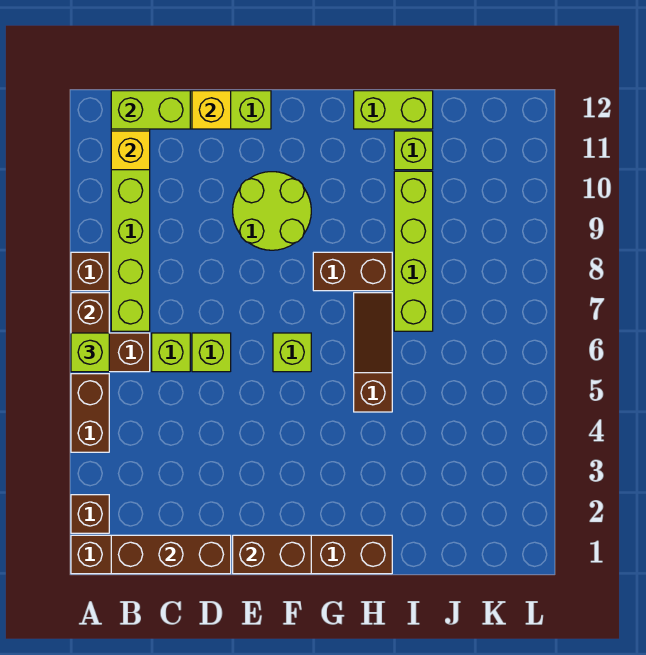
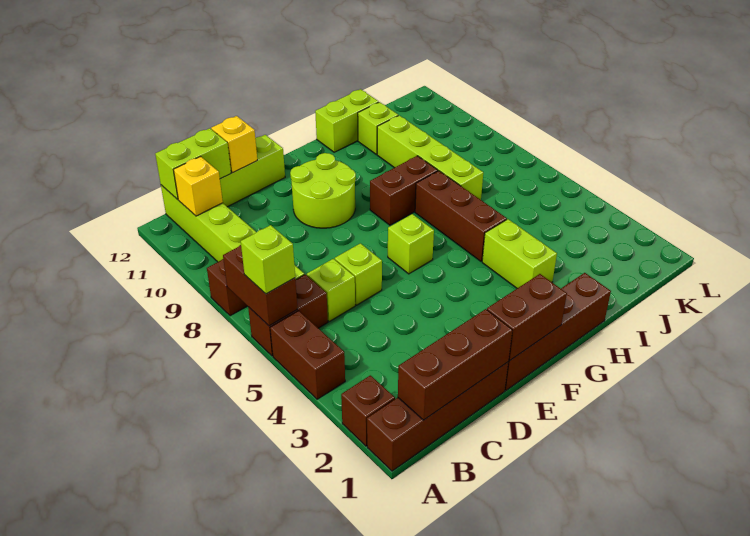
none -> lime brick H3:H4 level 1
brown slope H5:H7 level 1 top 5 -> brown brick H5:H7 level 1

